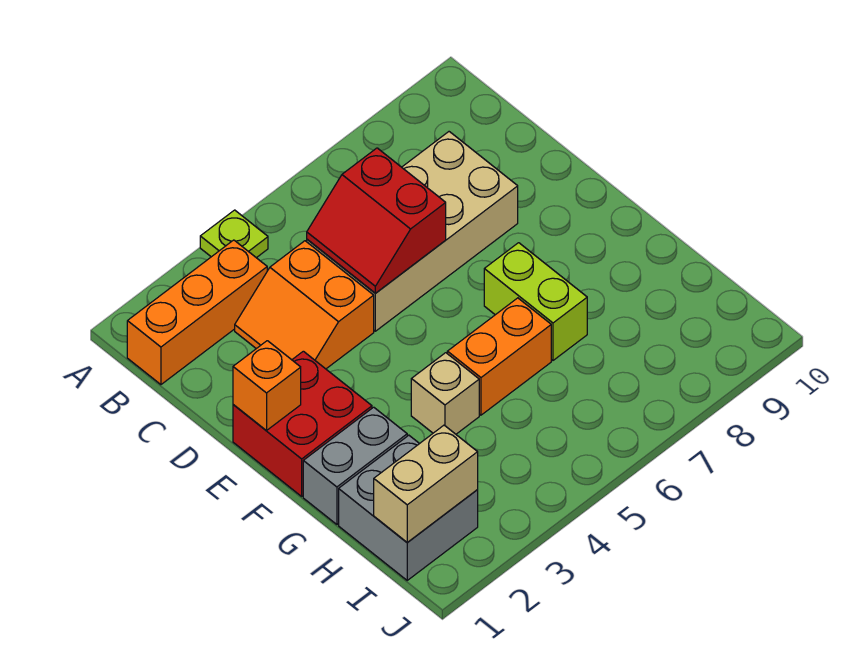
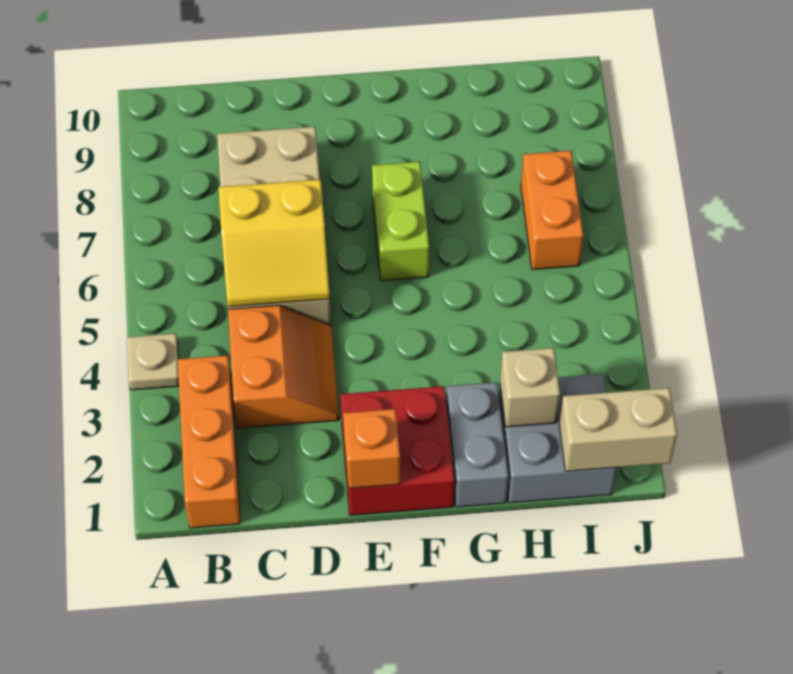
lime plate A4 level 1 -> tan plate A4 level 1
orange slope C3:D4 level 1 top 4 -> orange slope C3:D4 level 1 top C
red slope C5:D6 level 2 top 6 -> yellow slope C5:D6 level 2 top 6
lime brick F7:G7 level 1 -> lime brick F6:F7 level 1
tan brick G4 level 1 -> tan brick H2 level 2
orange brick G5:G6 level 1 -> orange brick I6:I7 level 1
tan brick I1:I2 level 2 -> tan brick I1:J1 level 2

